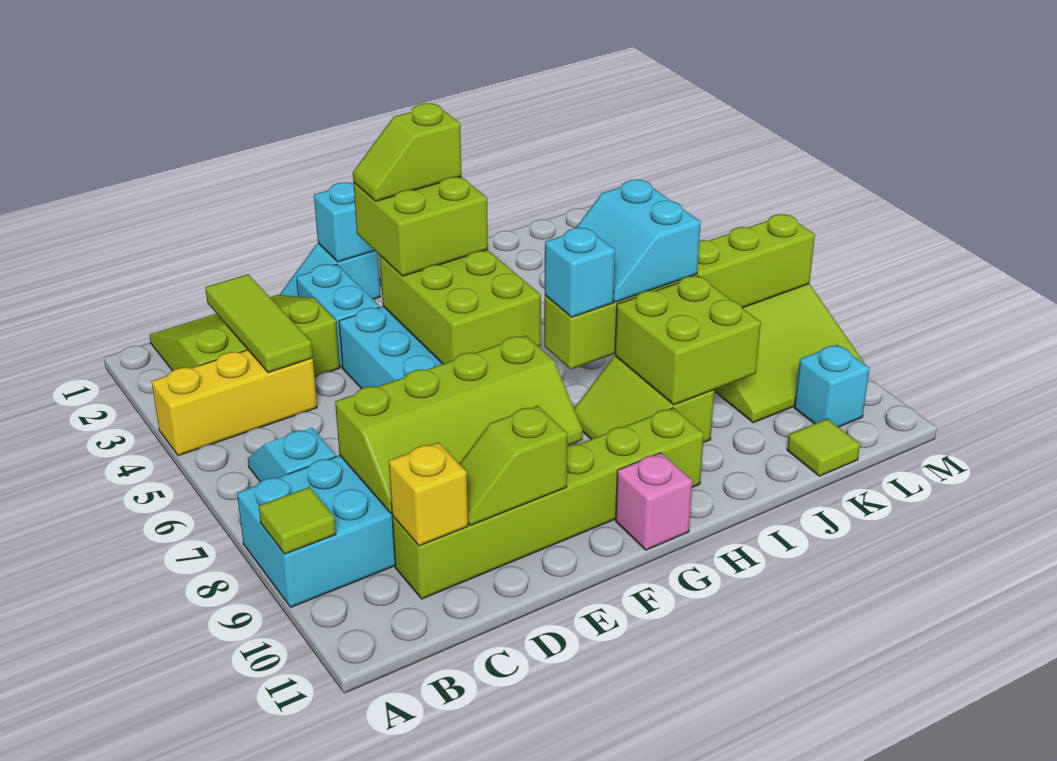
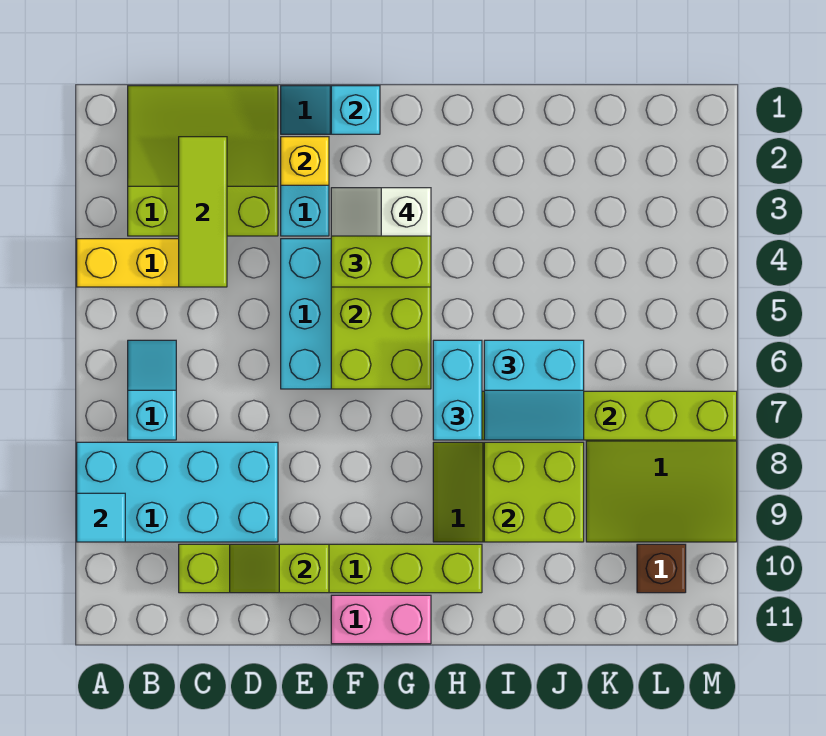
lime tile A9 level 2 -> cyan tile A9 level 2
lime slope C8:F9 level 2 top 8 -> none
yellow brick C10 level 2 -> yellow brick E2 level 2
lime slope F3:G3 level 4 top G -> white slope F3:G3 level 4 top G
pink brick G11 level 1 -> pink brick F11:G11 level 1
cyan brick H7 level 3 -> cyan brick H6:H7 level 3
cyan slope I6:J7 level 3 top J -> cyan slope I6:J7 level 3 top 6
lime tile K11 level 1 -> none
cyan brick L10 level 1 -> brown brick L10 level 1

